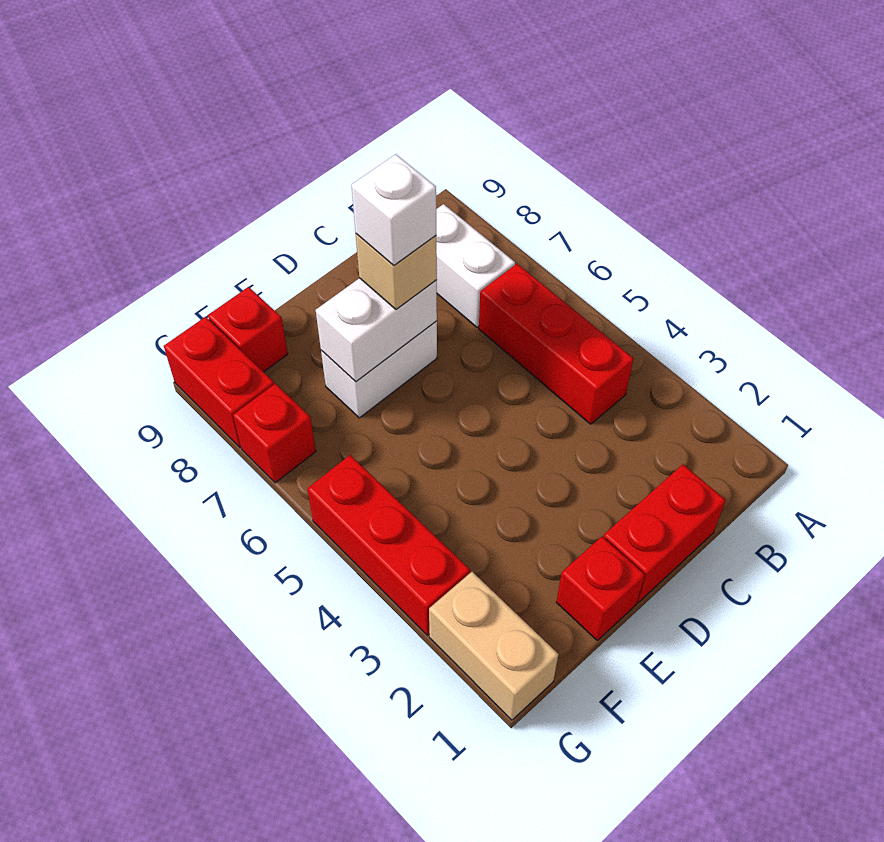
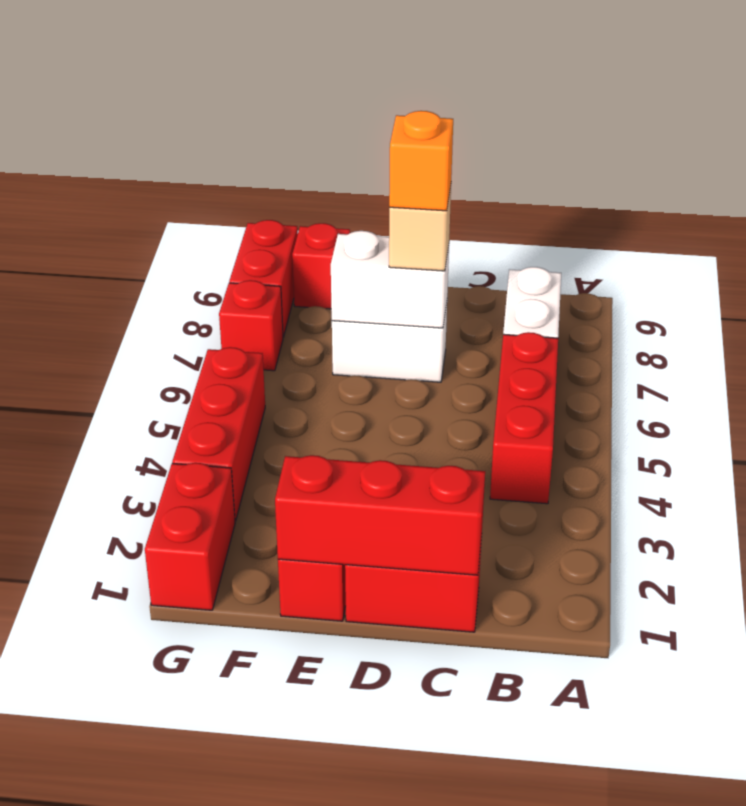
none -> red brick C1:E1 level 2
white brick D7 level 4 -> orange brick D7 level 4
tan brick G1:G2 level 1 -> red brick G1:G2 level 1

